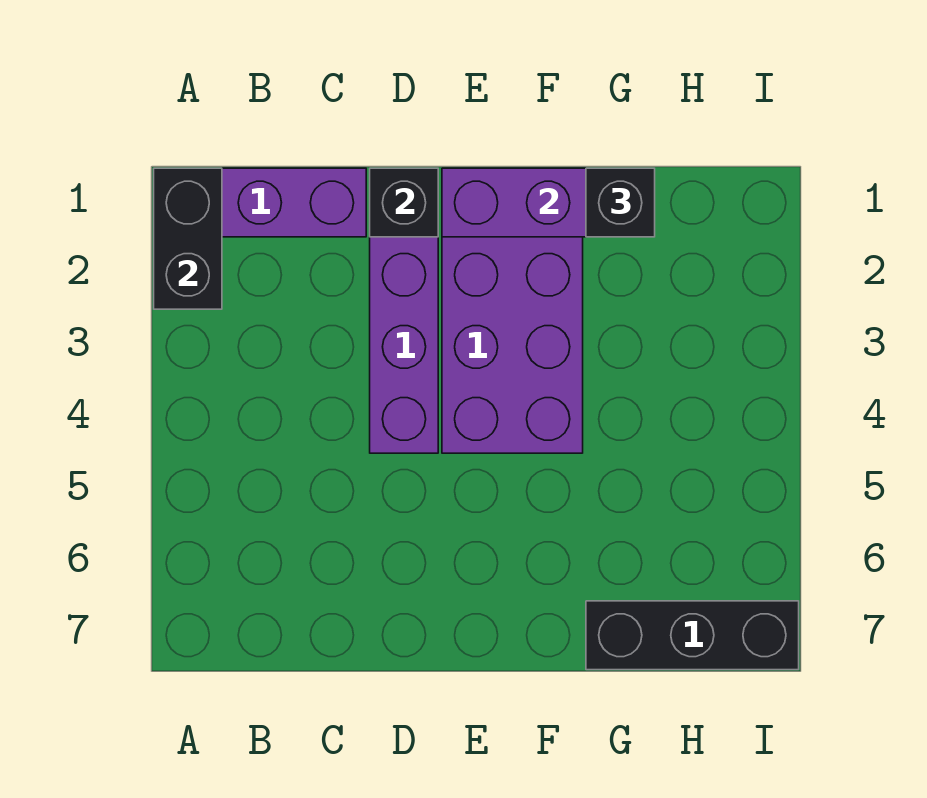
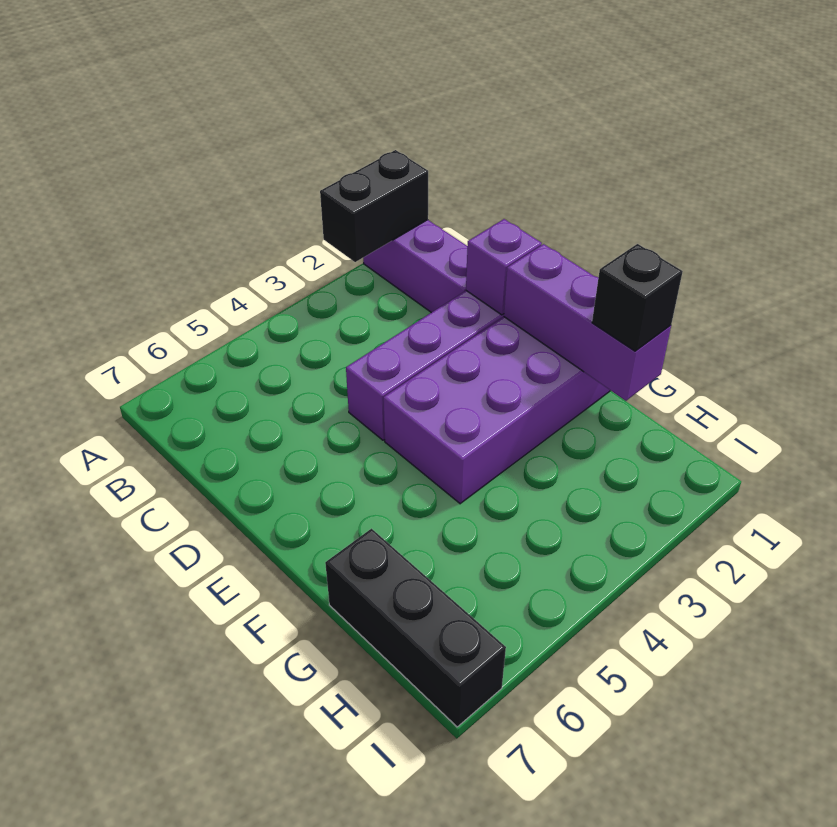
black brick D1 level 2 -> purple brick D1 level 2

